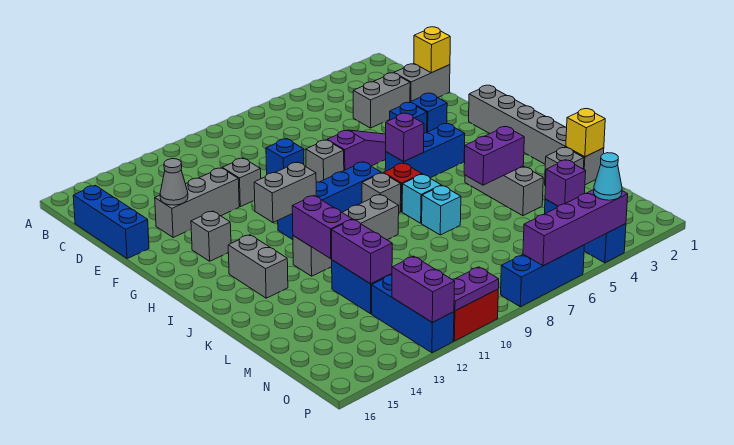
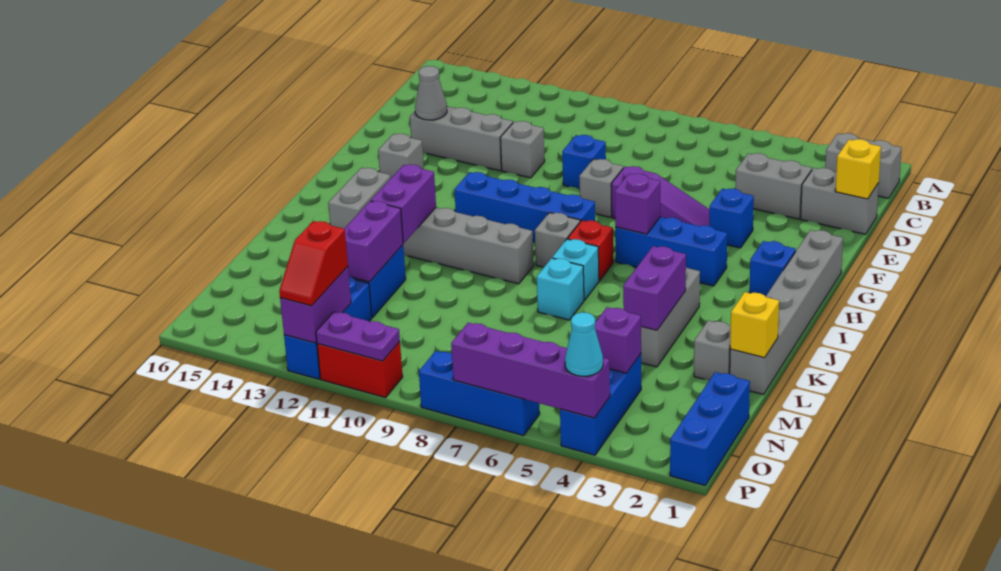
blue brick C16:E16 level 1 -> blue brick N1:P1 level 1
blue brick F3 level 1 -> blue brick H2 level 1
grey brick H11:H12 level 2 -> grey brick B1:B2 level 1
purple brick K4:K5 level 2 -> purple brick K4:L4 level 2
none -> red slope O12:P12 level 3 top O

